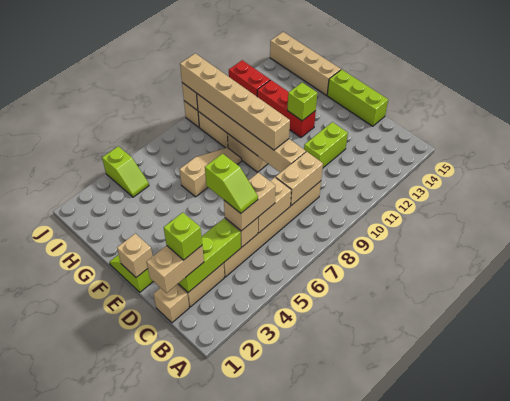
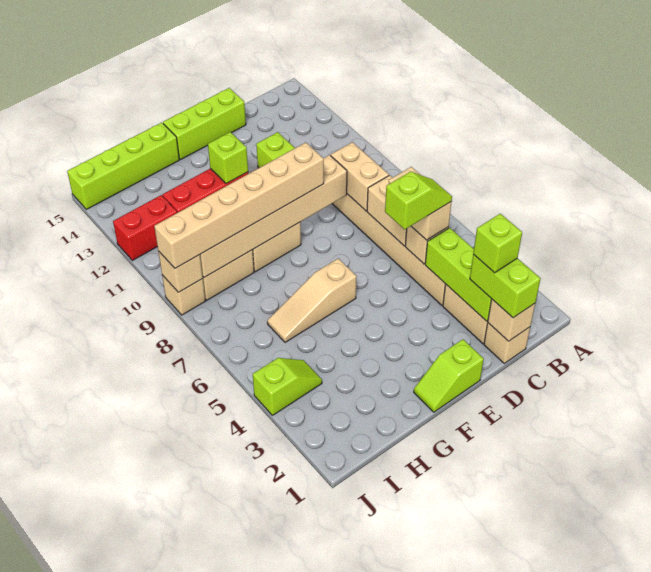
tan brick C1:C2 level 3 -> lime brick C1:C2 level 3
tan brick E1 level 2 -> tan brick C1 level 2
tan slope G6:G8 level 1 top 6 -> tan slope F6:H6 level 1 top F
tan brick G15:J15 level 1 -> lime brick G15:J15 level 1

